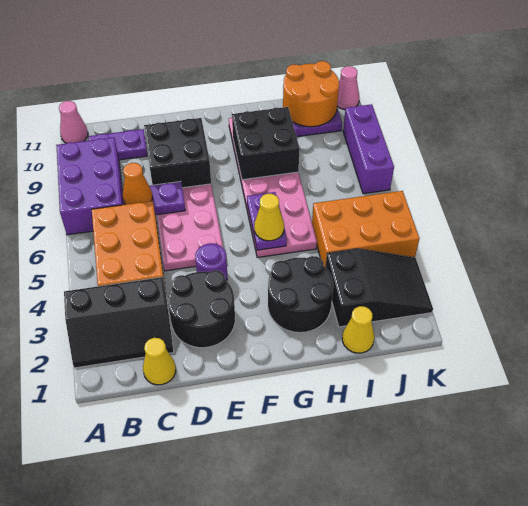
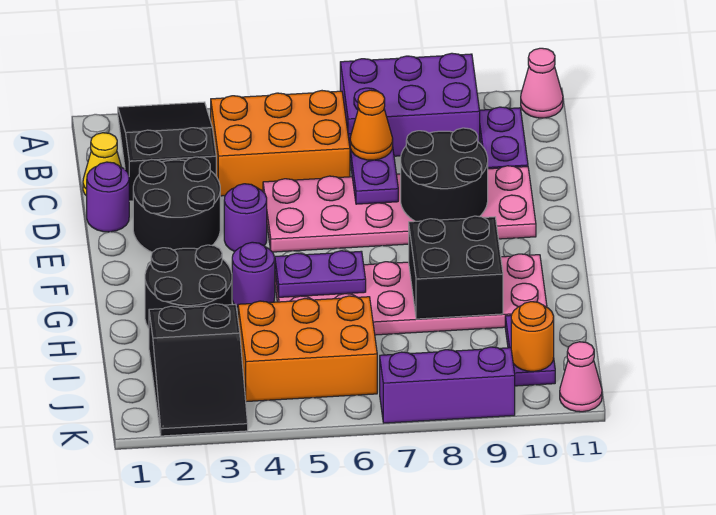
black slope A2:C3 level 1 top 3 -> black slope A2:C3 level 1 top C
none -> purple round brick D1 level 1
black brick D8:E9 level 2 -> black round brick D8:E9 level 2
none -> purple round brick G4 level 1
yellow cone G5 level 3 -> none
yellow cone I1 level 1 -> none
orange brick I4:K5 level 1 -> orange brick I4:J6 level 1
orange round brick I10:J11 level 2 -> orange round brick J10 level 2

